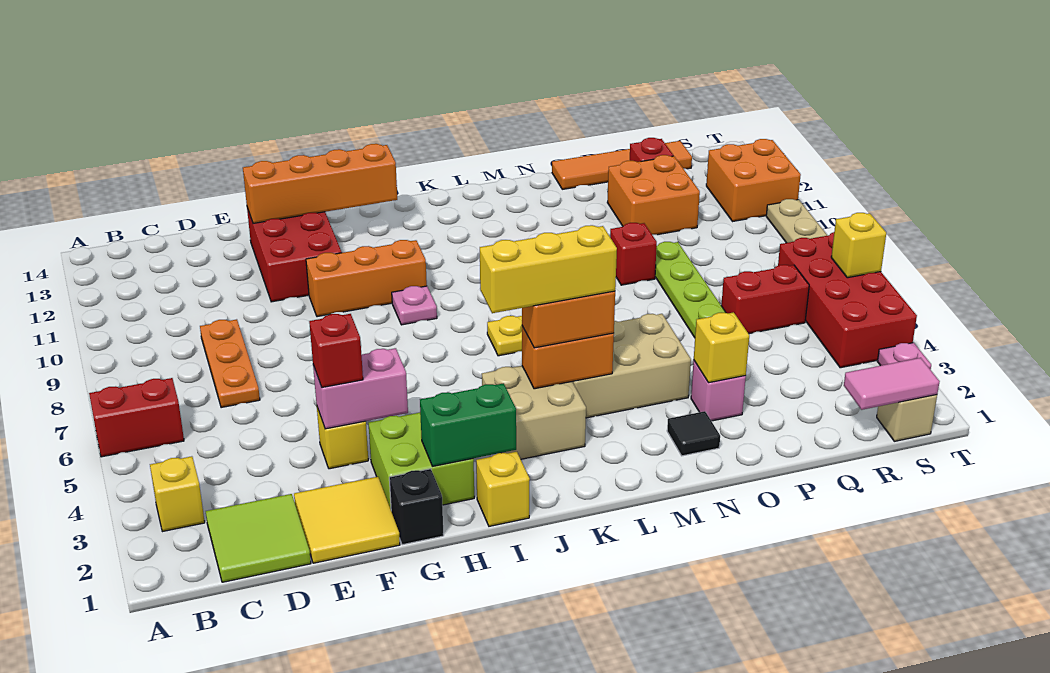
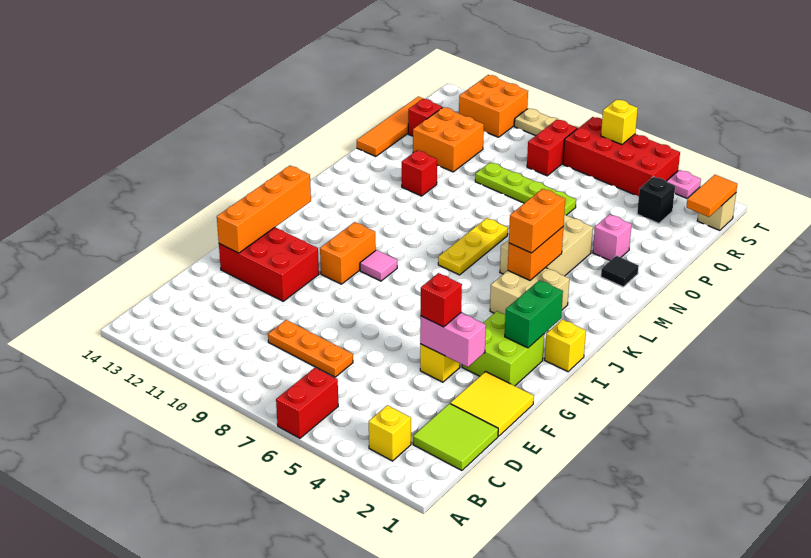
pink brick F4:G4 level 2 -> pink brick F3:F4 level 2
black brick G1 level 1 -> black brick R3 level 1
orange brick G10:I10 level 1 -> orange brick H10:I10 level 1
pink plate I9 level 1 -> pink tile I9 level 1
yellow brick J4:L4 level 4 -> none
yellow brick O3 level 2 -> none
red brick O9 level 1 -> red brick N11 level 1
red brick Q6:R6 level 1 -> red brick R8:S8 level 1
pink tile R1:S1 level 2 -> orange tile R1:S1 level 2

